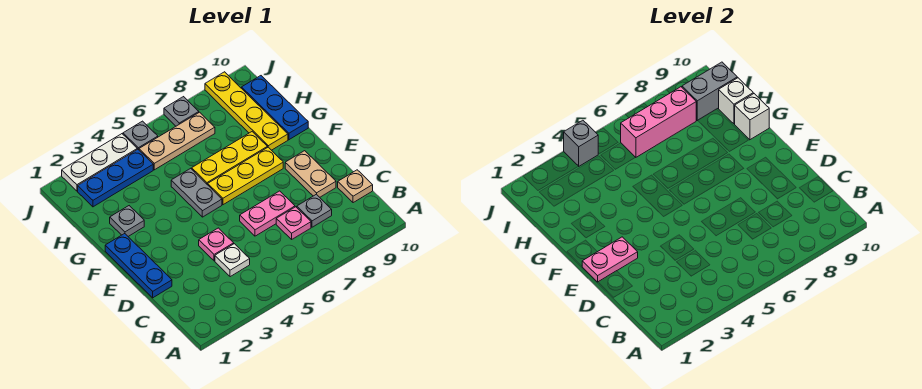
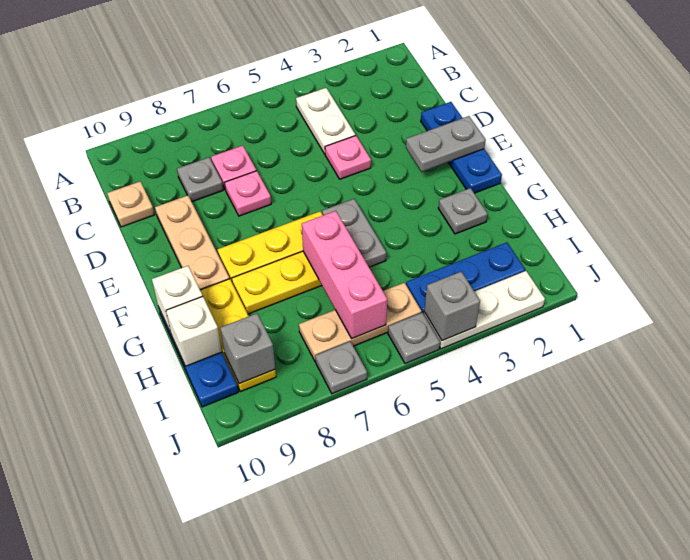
white plate C4 level 1 -> white plate B4:C4 level 1
pink plate D6:D7 level 1 -> pink plate D7 level 1
tan plate D9:E9 level 1 -> tan plate D9:F9 level 1
pink plate E1:E2 level 2 -> grey plate E1:E2 level 2
yellow plate G9:J9 level 1 -> yellow plate G9:I9 level 1
pink brick I6:I8 level 2 -> pink brick G6:I6 level 2
grey brick I9:I10 level 2 -> grey brick I9 level 2

